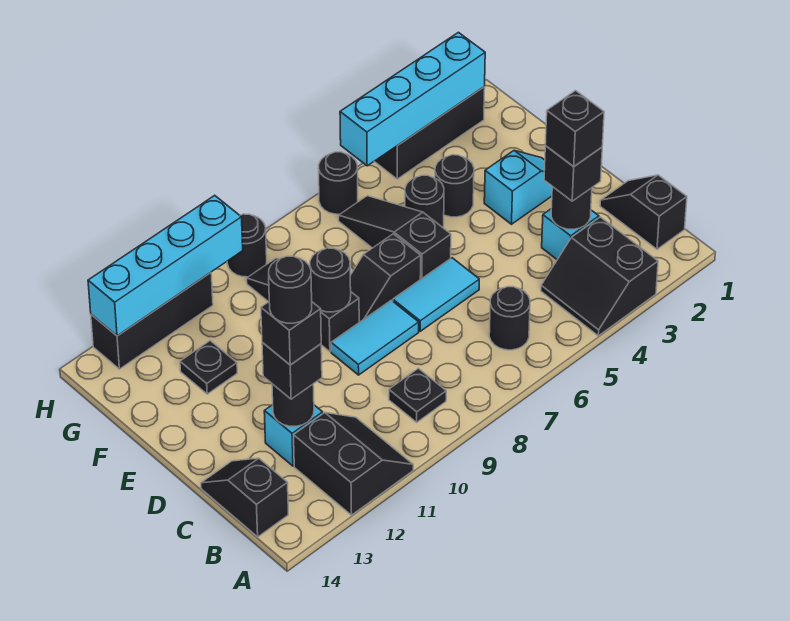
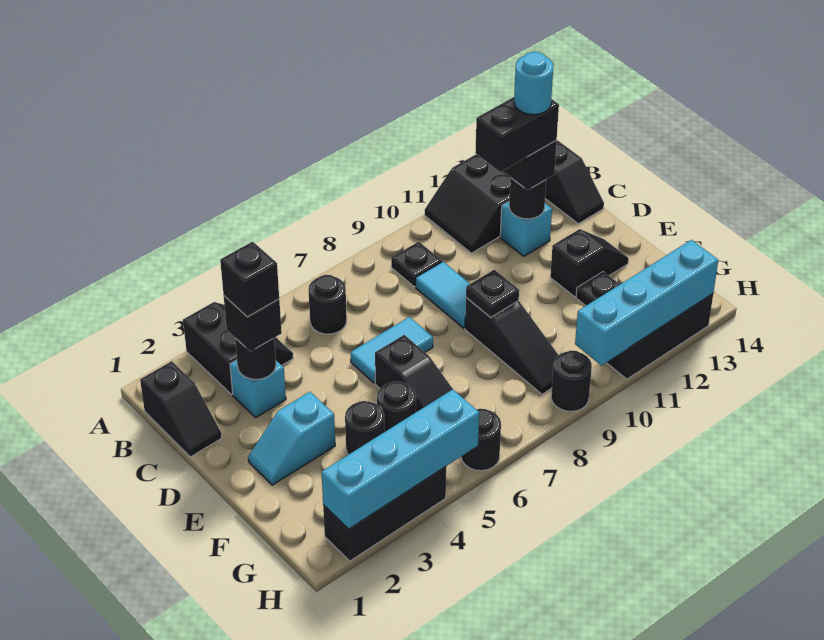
black brick C12 level 4 -> black brick C11:C12 level 4
black round brick C12 level 5 -> cyan round brick C12 level 5
cyan tile D8:D9 level 1 -> cyan tile C9:D9 level 1
black slope E7:E8 level 1 top 7 -> black slope E12:E13 level 1 top 12
black round brick E9 level 2 -> black plate E9 level 2

